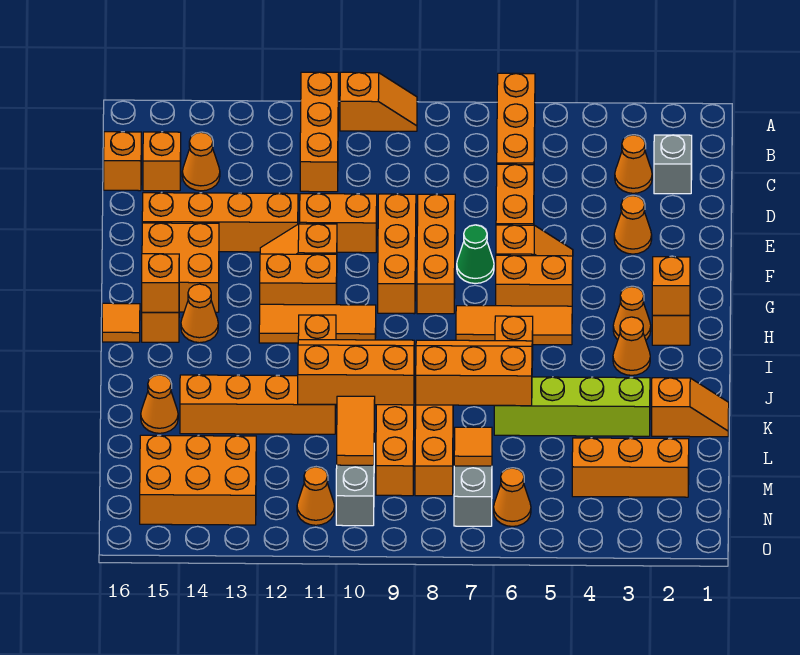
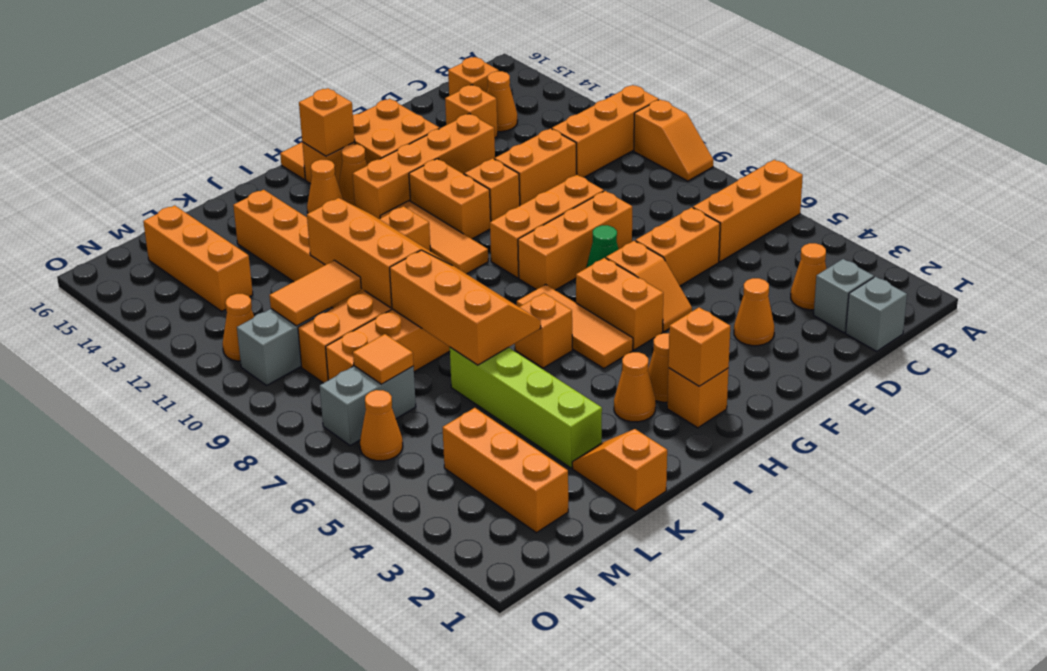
none -> grey brick C1 level 1
orange brick C16 level 1 -> orange brick D14 level 1
orange brick E10:E11 level 1 -> orange brick D11:E11 level 1
orange brick E12:E15 level 1 -> orange brick E13:H13 level 1
orange slope K1:K2 level 1 top 2 -> orange slope K1:K2 level 1 top 1
orange cone K15 level 1 -> orange cone I14 level 1
orange brick M13:N15 level 1 -> orange brick M13:M15 level 1

